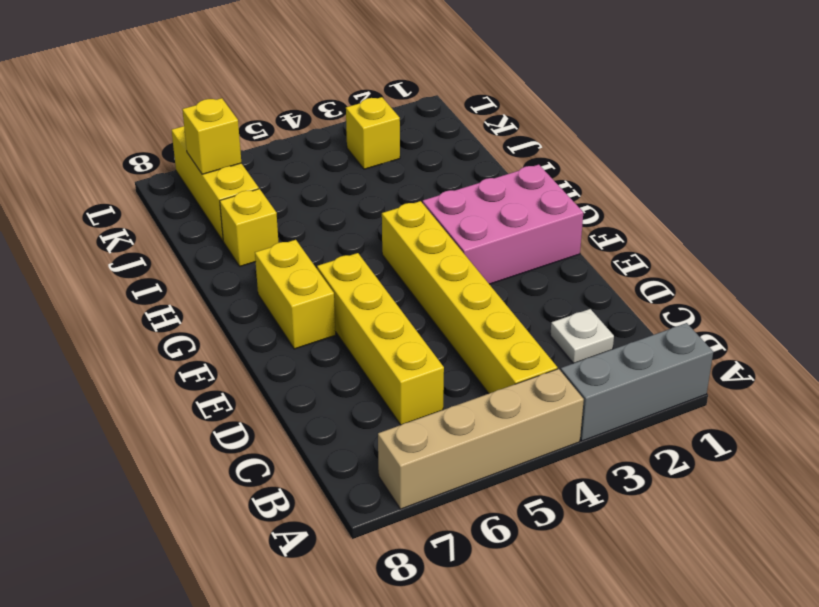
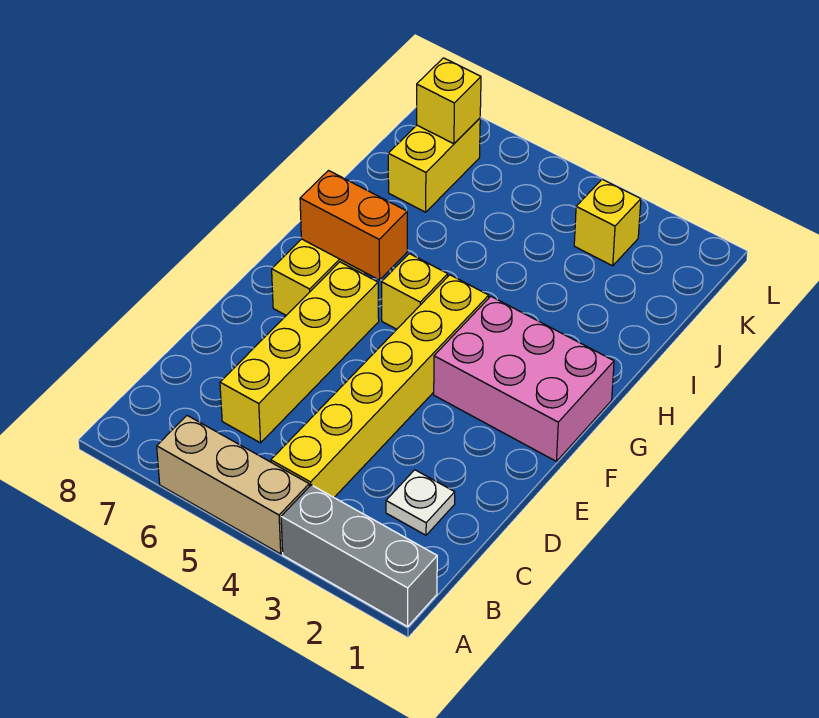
tan brick A4:A7 level 1 -> tan brick A4:A6 level 1
none -> orange brick G6:G7 level 2
yellow brick I7 level 1 -> yellow brick G5 level 1
yellow brick J7:L7 level 1 -> yellow brick J7:K7 level 1

